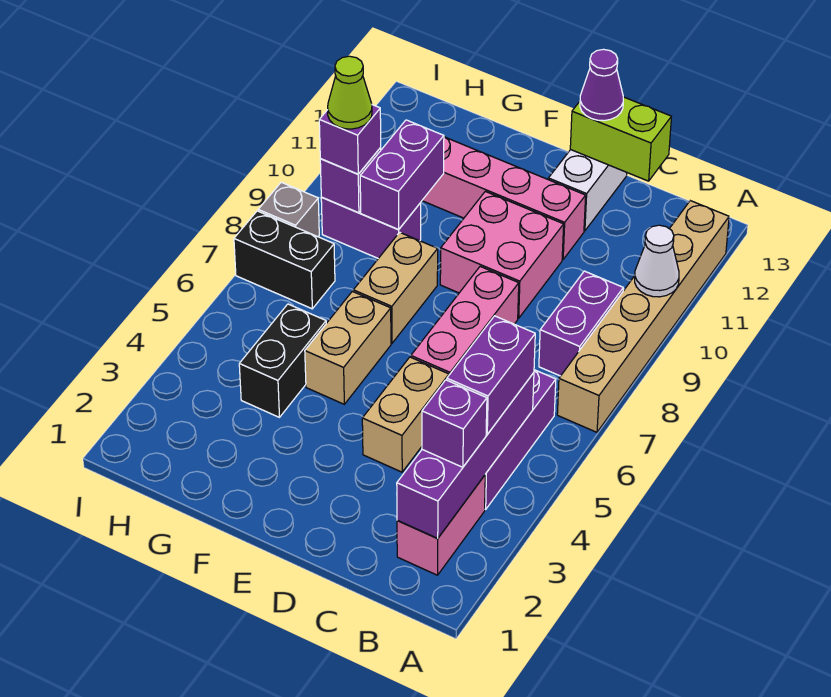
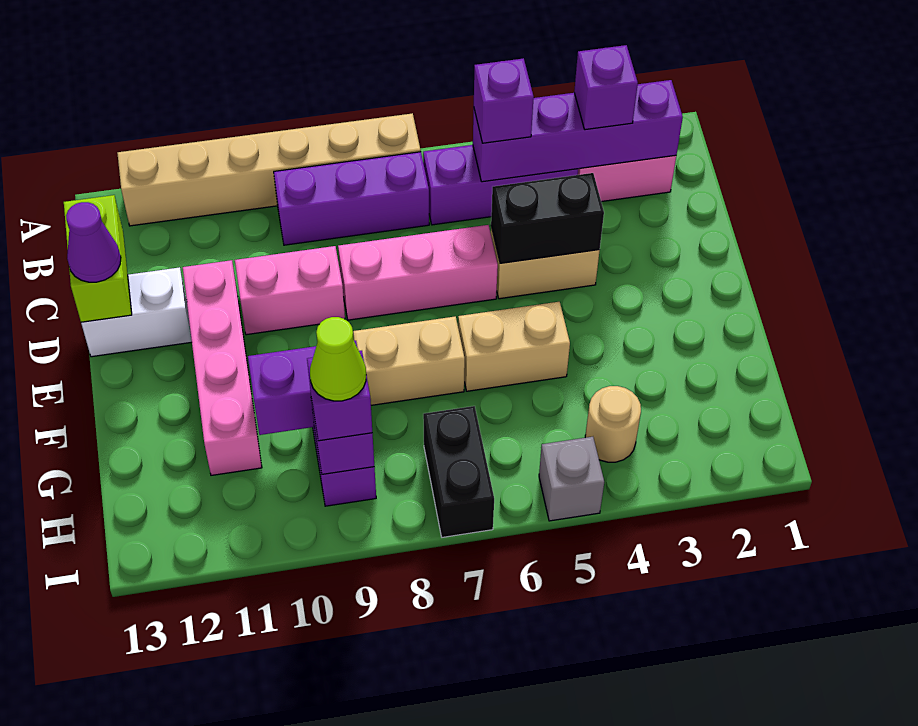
white cone A10 level 2 -> none
purple brick B4:B5 level 3 -> purple brick B5 level 3
purple brick B8:B9 level 1 -> purple brick B7:B9 level 1
pink brick D9:E10 level 1 -> pink brick D9:D10 level 1
black brick G4:G5 level 1 -> black brick D4:D5 level 2
none -> tan round brick H4 level 1
grey brick I8 level 1 -> grey brick I5 level 1

